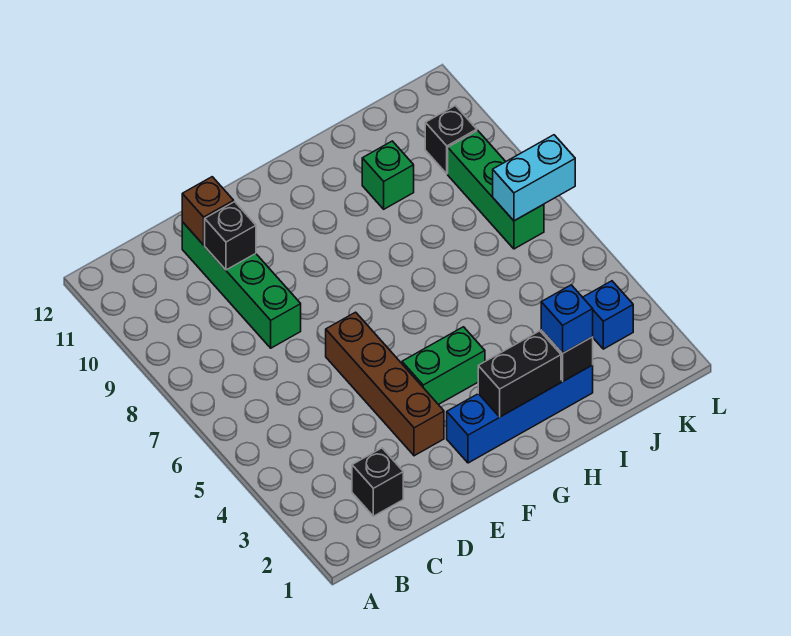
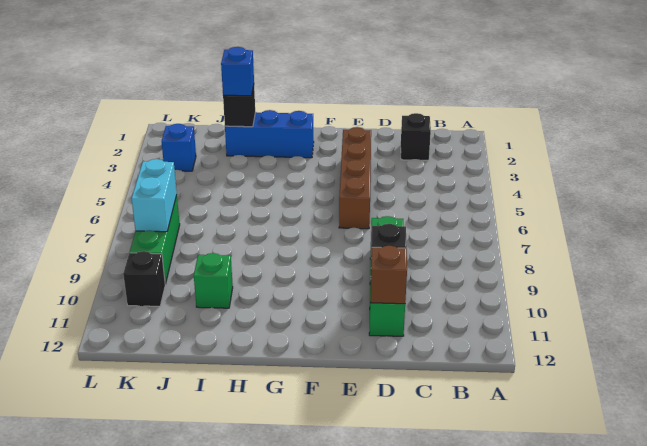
blue brick F2:I2 level 1 -> blue brick G2:I2 level 1
green brick F4:G4 level 1 -> none
black brick G2:H2 level 2 -> none
cyan brick K7:L7 level 2 -> cyan brick K7:K8 level 2

